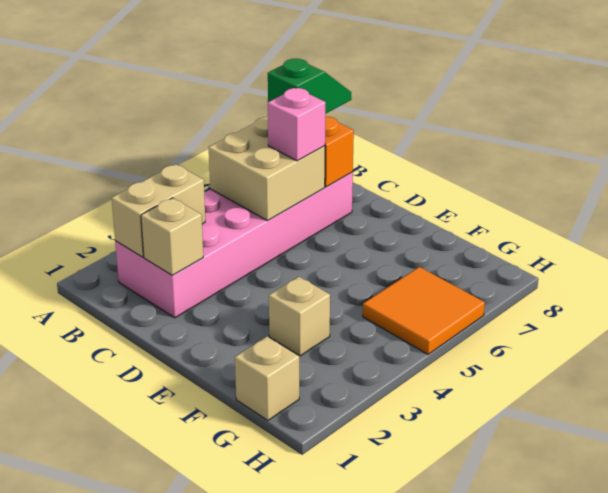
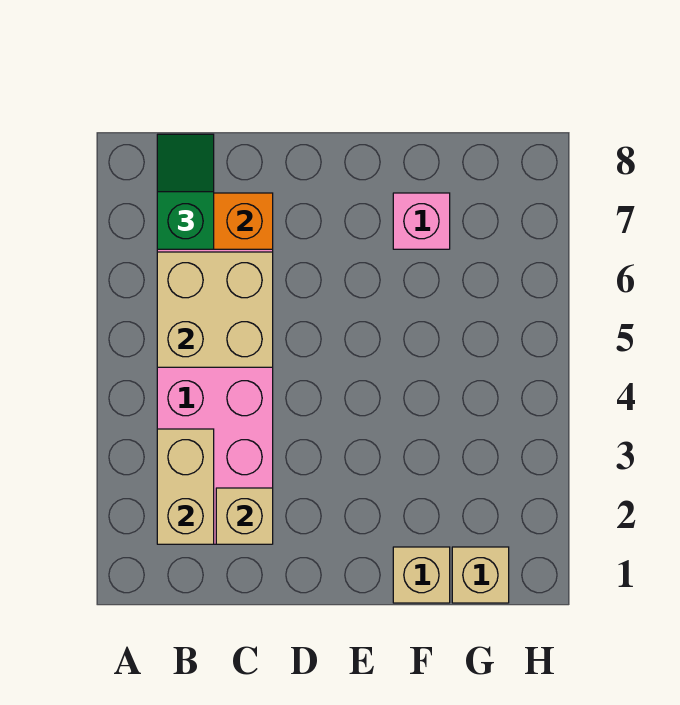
pink brick C6 level 3 -> pink brick F7 level 1
tan brick F3 level 1 -> tan brick F1 level 1
orange tile G5:H6 level 1 -> none

